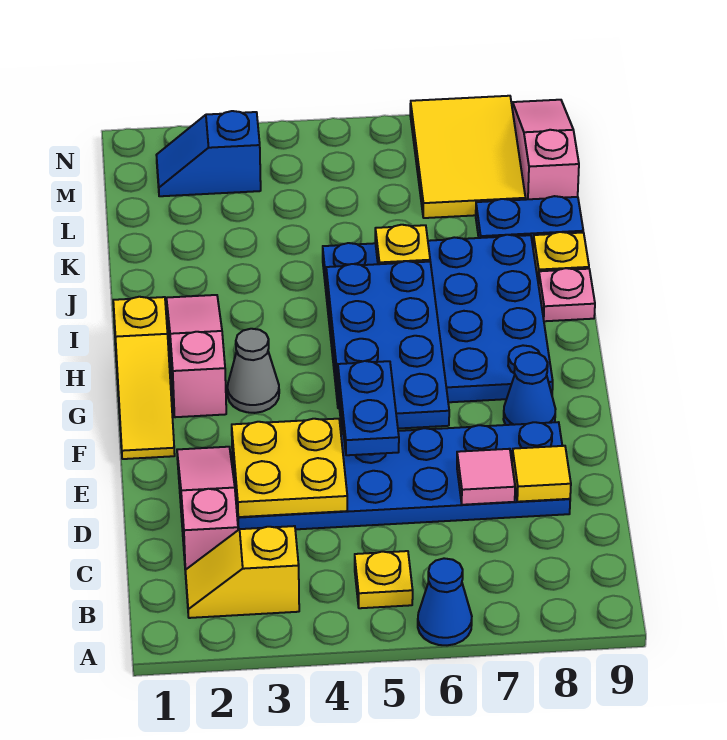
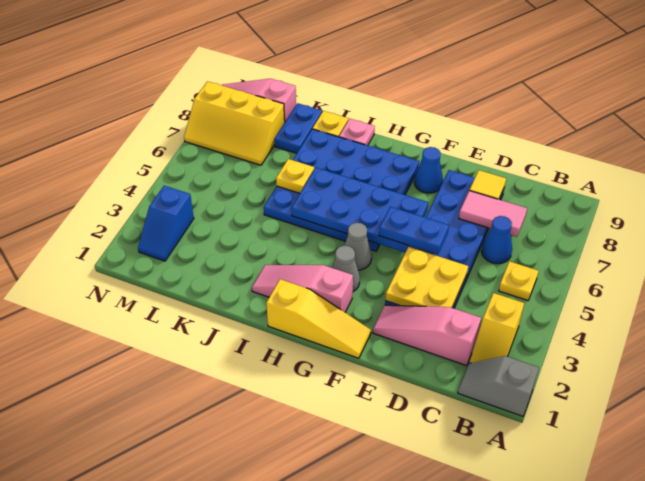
none -> grey slope A1:B1 level 1 top A
blue cone A6 level 1 -> blue cone C6 level 1
pink tile D7 level 2 -> pink tile C7:D7 level 2
none -> grey cone G4 level 1
yellow tile L7:N8 level 1 -> yellow slope L7:N8 level 1 top 8

